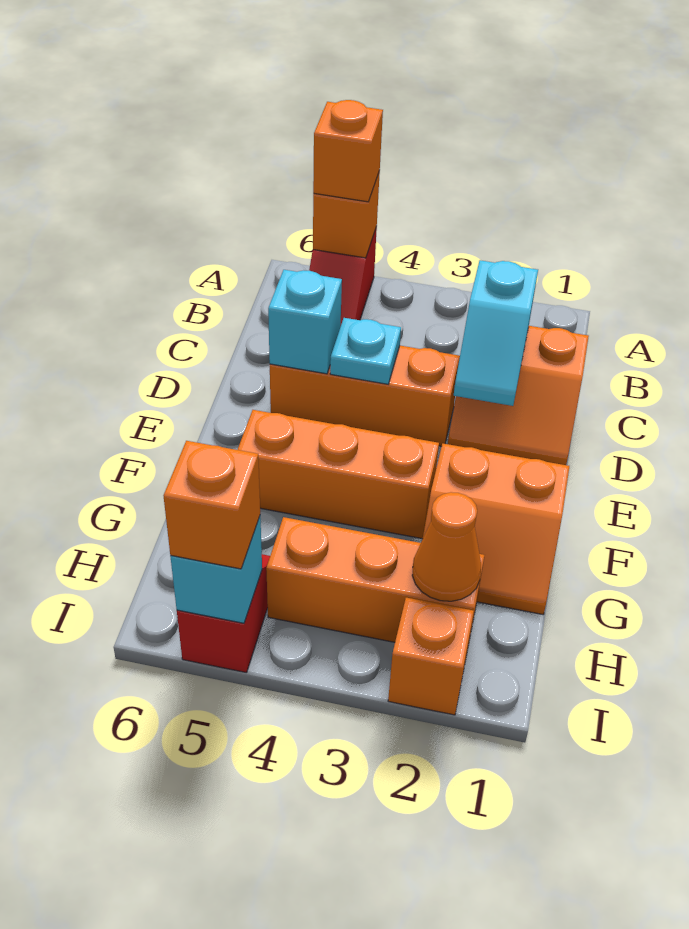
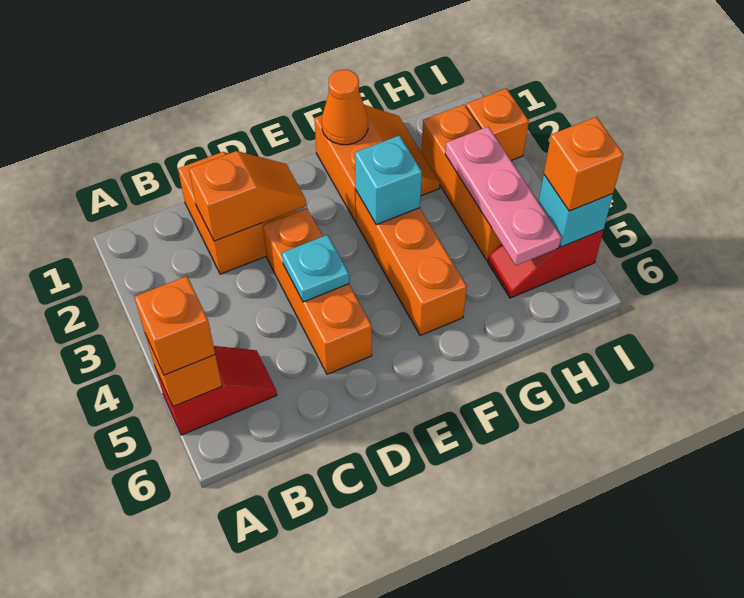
cyan slope C2:D2 level 2 top C -> orange slope C2:D2 level 2 top C
cyan brick D5 level 2 -> cyan brick F3 level 2
orange cone H2 level 2 -> orange cone F1 level 2
none -> pink plate H3:H5 level 2

